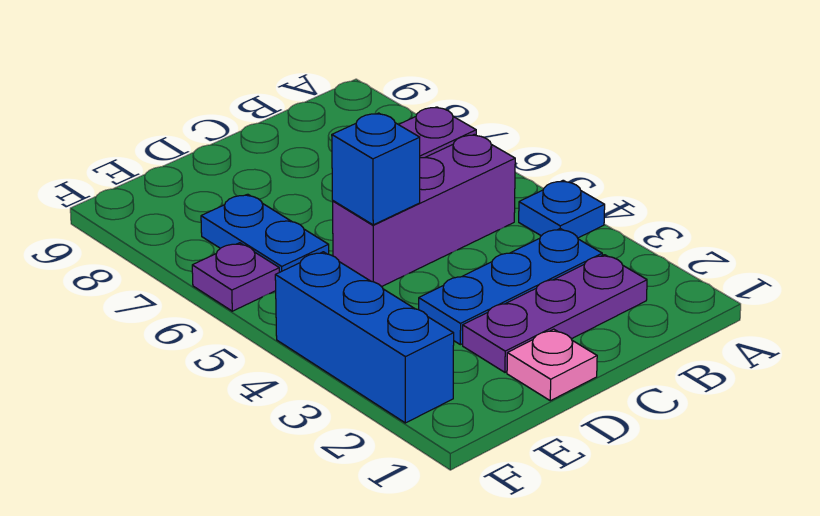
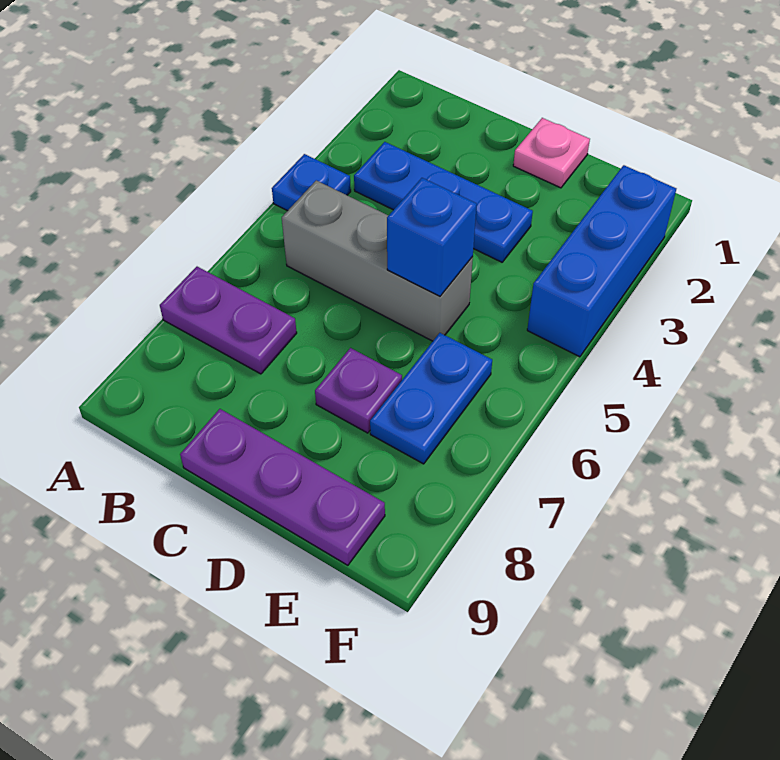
purple plate B2:D2 level 1 -> purple plate C9:E9 level 1
purple brick B5:D5 level 1 -> grey brick B5:D5 level 1
purple plate F6 level 1 -> purple plate D7 level 1

